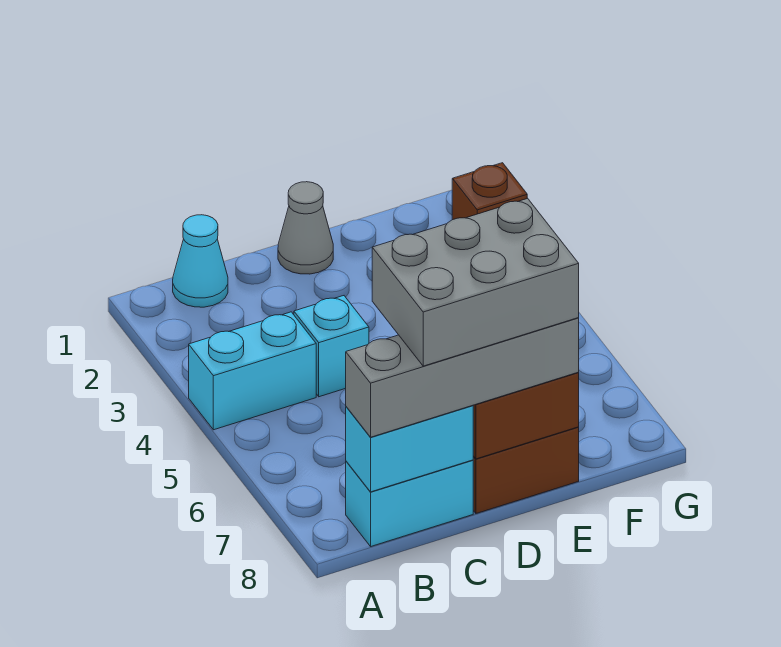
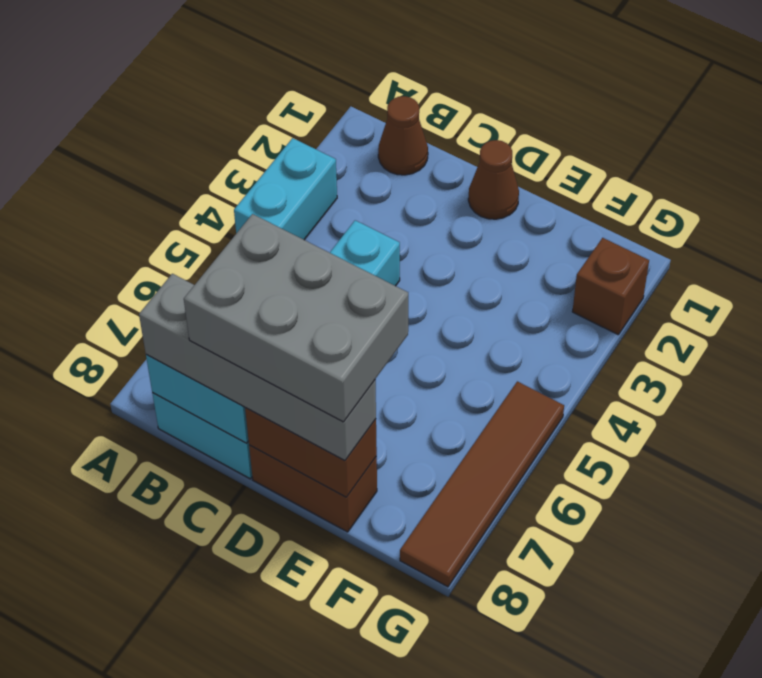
cyan brick A4:B4 level 1 -> cyan brick A3:A4 level 1
cyan cone B1 level 1 -> brown cone B1 level 1
grey cone D1 level 1 -> brown cone D1 level 1
none -> brown tile G5:G8 level 1

